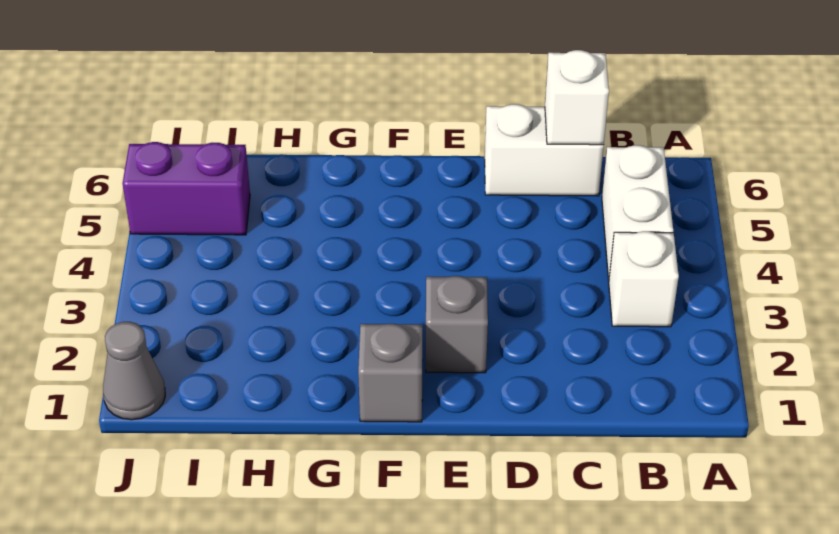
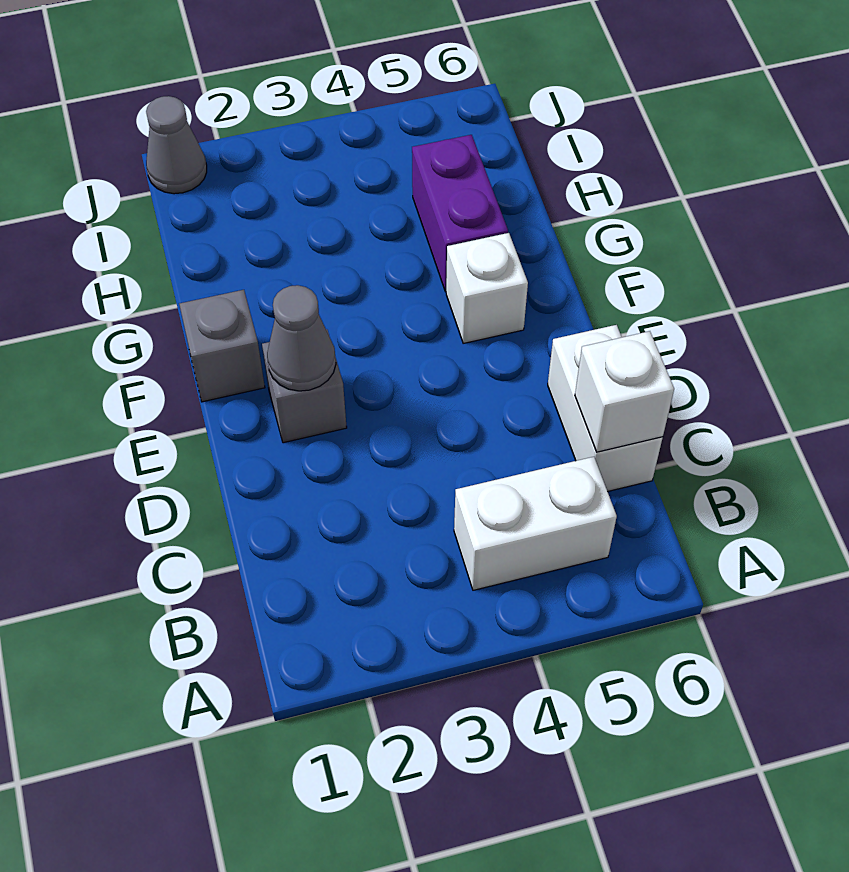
white brick B3 level 1 -> white brick F5 level 1
none -> grey cone E2 level 2
purple brick I5:J5 level 1 -> purple brick G5:H5 level 1

